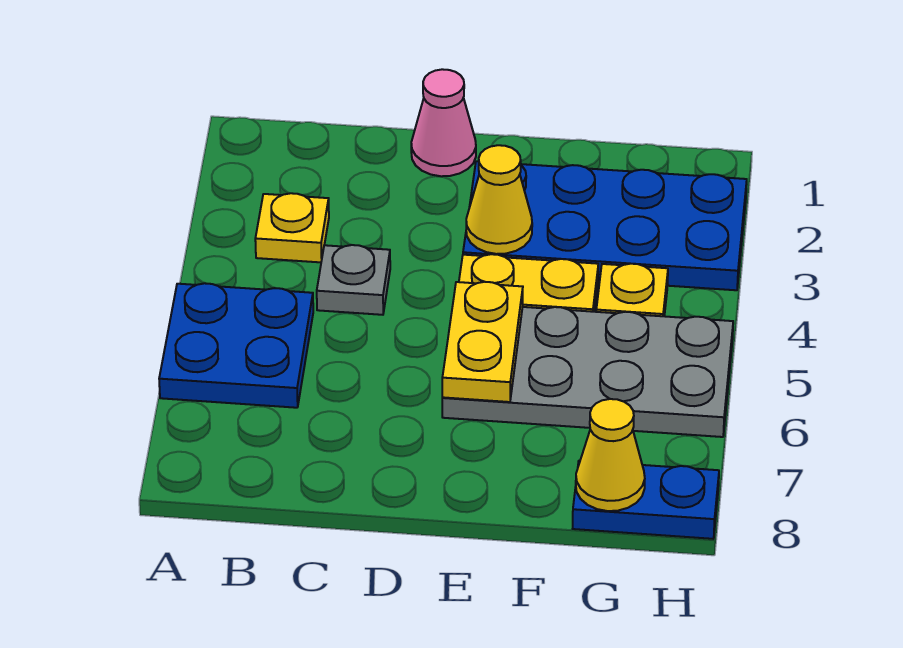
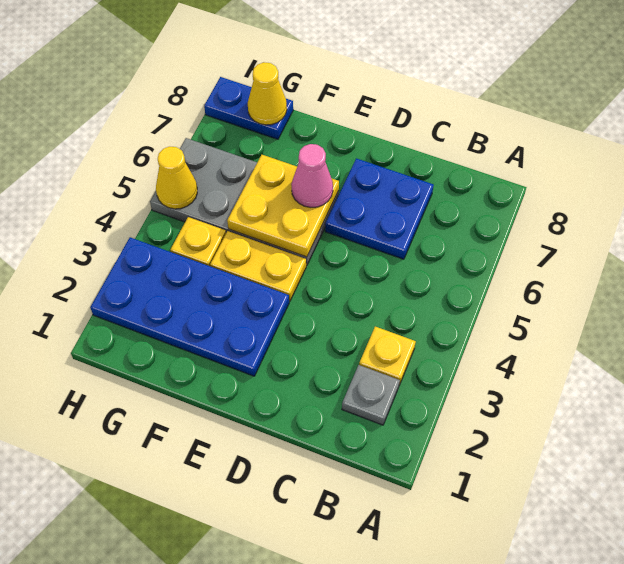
blue plate A5:B6 level 1 -> blue plate C6:D7 level 1
grey plate C4 level 1 -> grey plate B2 level 1
pink cone D1 level 1 -> pink cone E6 level 3
yellow cone E3 level 2 -> yellow cone H5 level 2
yellow plate E5:E6 level 2 -> yellow plate E5:F6 level 2

